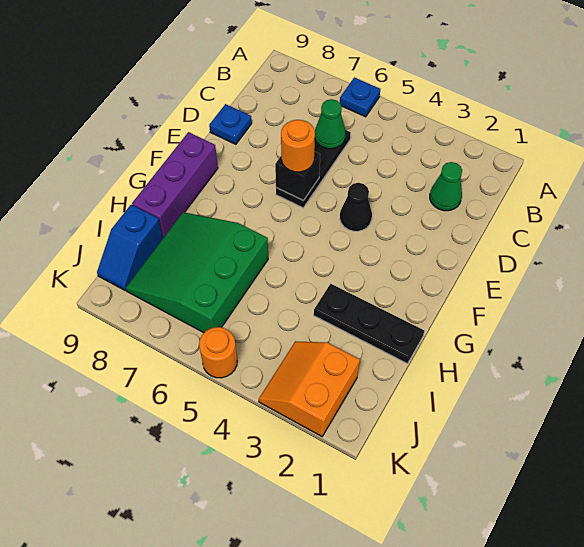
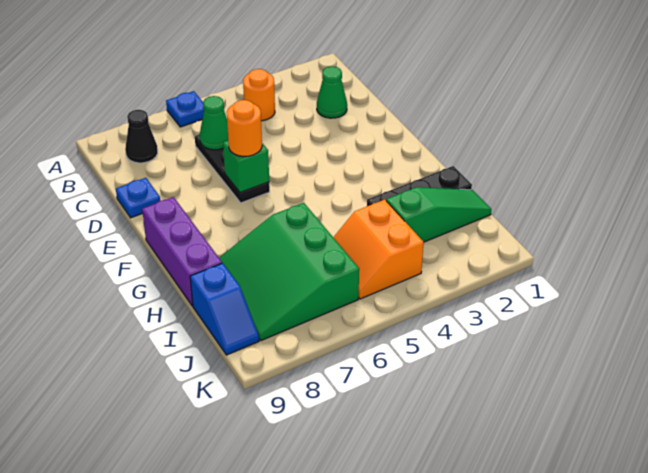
black cone E4 level 1 -> black cone B8 level 1
black brick E6 level 2 -> green brick E6 level 2
none -> green slope I1:I3 level 1 top 3
orange slope J2:K3 level 1 top 2 -> orange slope I4:J5 level 1 top 4
orange round brick K5 level 1 -> orange round brick B4 level 1

